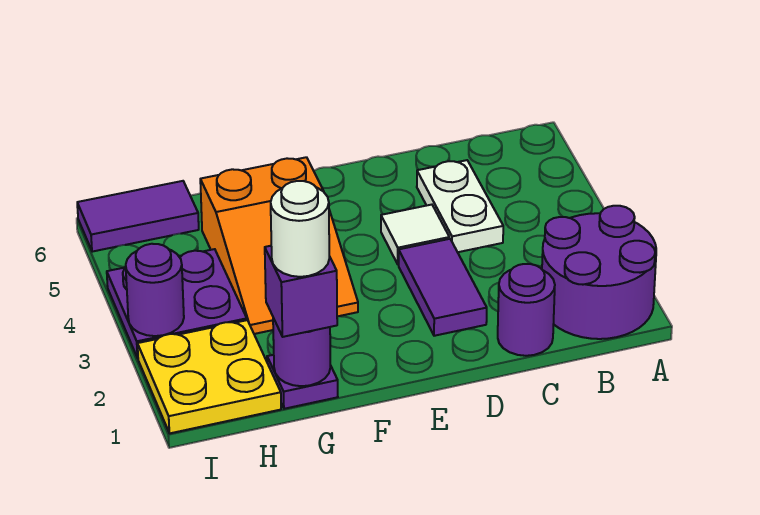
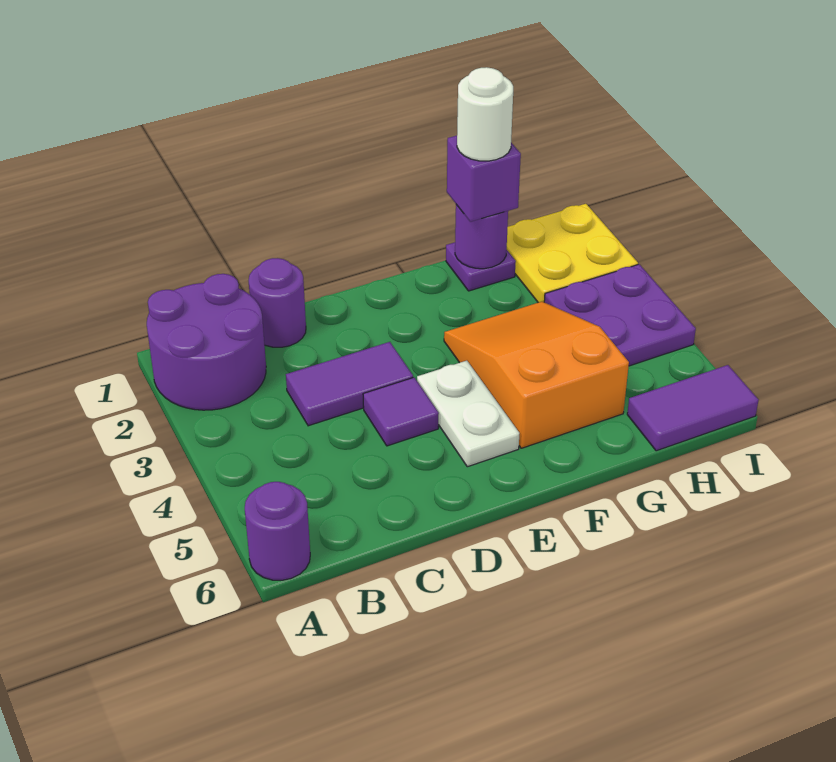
white plate C4:C5 level 1 -> white plate E4:E5 level 1
purple tile D2:D3 level 1 -> purple tile C3:D3 level 1
white tile D4 level 1 -> purple tile D4 level 1
purple round brick I3 level 2 -> purple round brick A6 level 1

